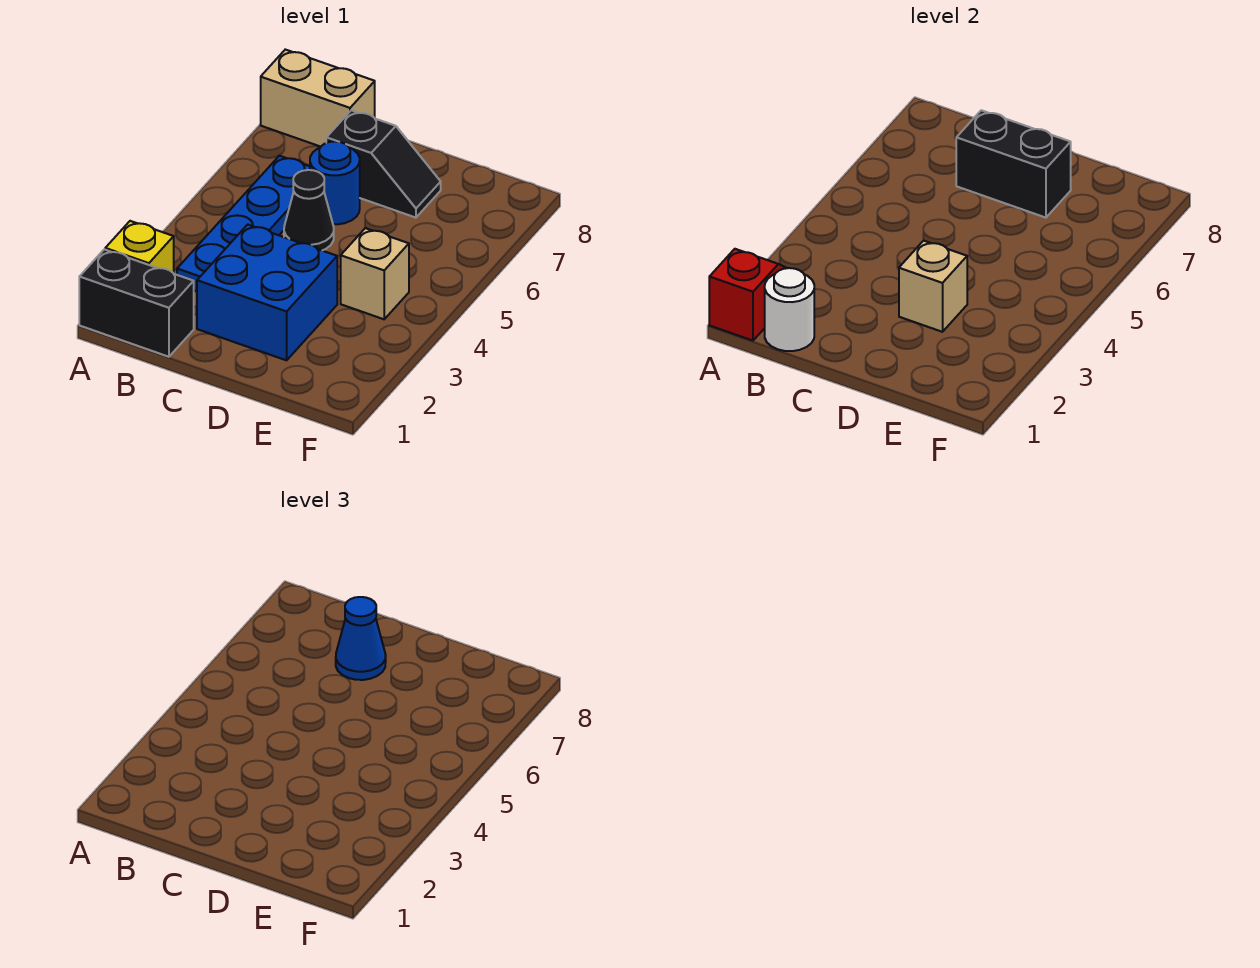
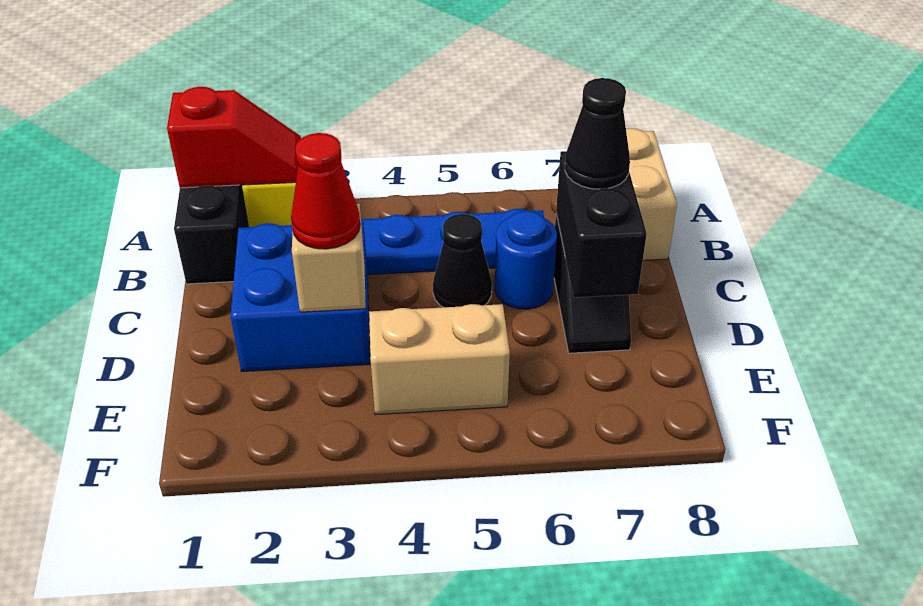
white round brick B1 level 2 -> none
blue cone C7 level 3 -> black cone C7 level 3
none -> red cone D3 level 3
tan brick E4 level 1 -> tan brick E4:E5 level 1

